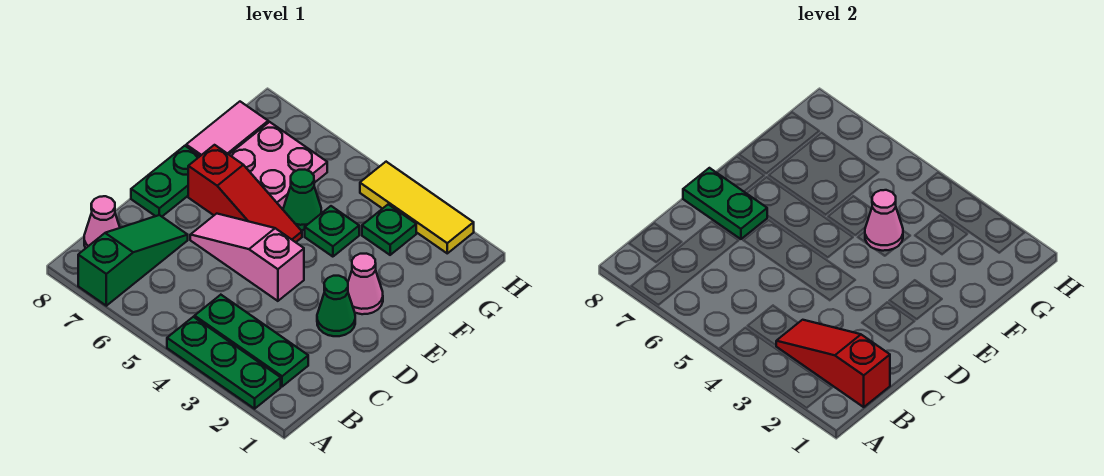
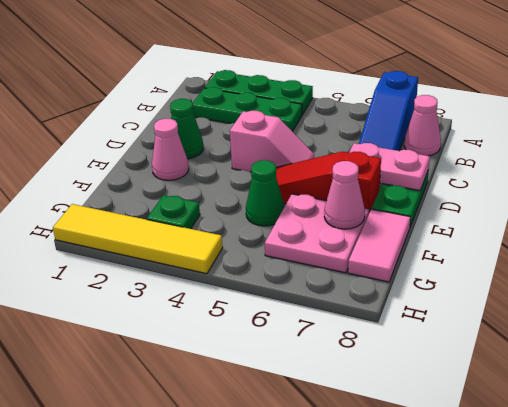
green slope A7:C7 level 1 top A -> blue slope A7:C7 level 1 top A
red slope B1:B3 level 2 top 1 -> none
pink slope D4:D6 level 1 top 4 -> pink slope D4:D5 level 1 top 4
green plate D7:D8 level 2 -> pink plate D7:D8 level 2
green plate F4 level 1 -> none
pink cone F4 level 2 -> pink cone F7 level 2
yellow tile H2:H4 level 1 -> yellow tile H1:H4 level 1

